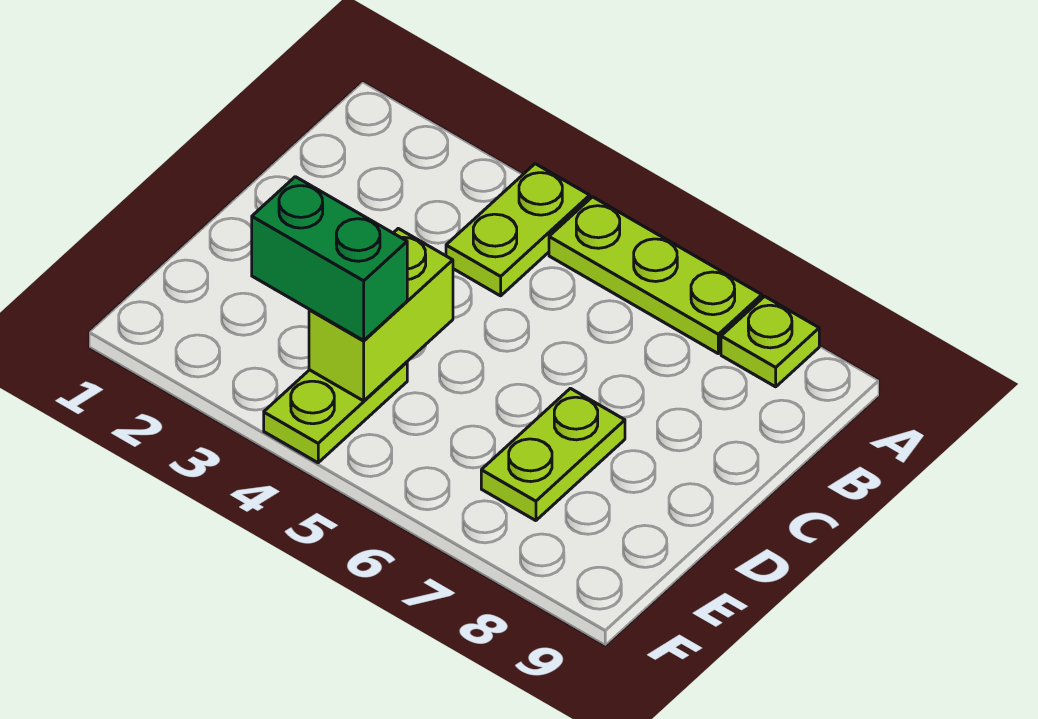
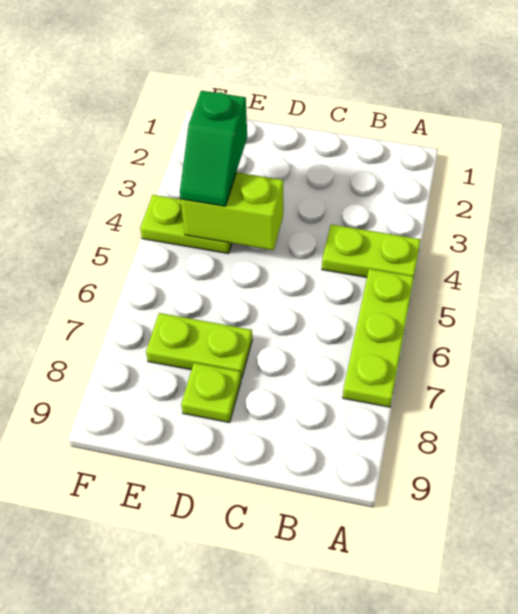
lime plate A8 level 1 -> lime plate D8 level 1
green brick E3:E4 level 3 -> green slope E3:E4 level 3 top 3

